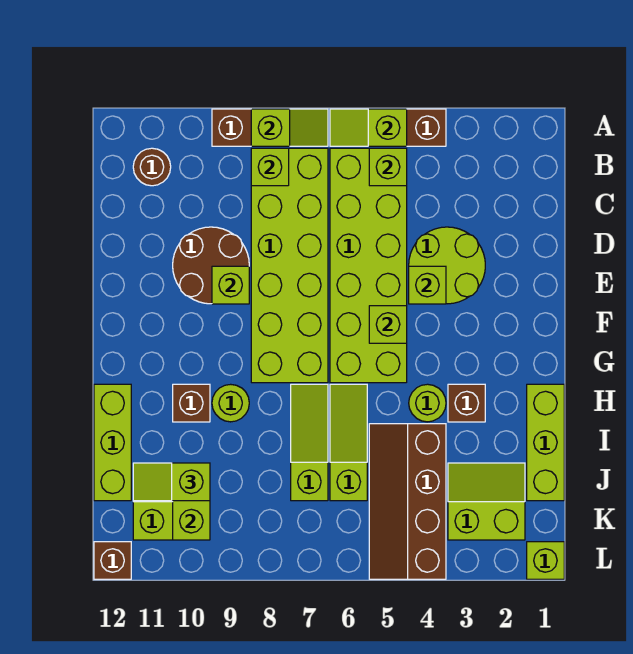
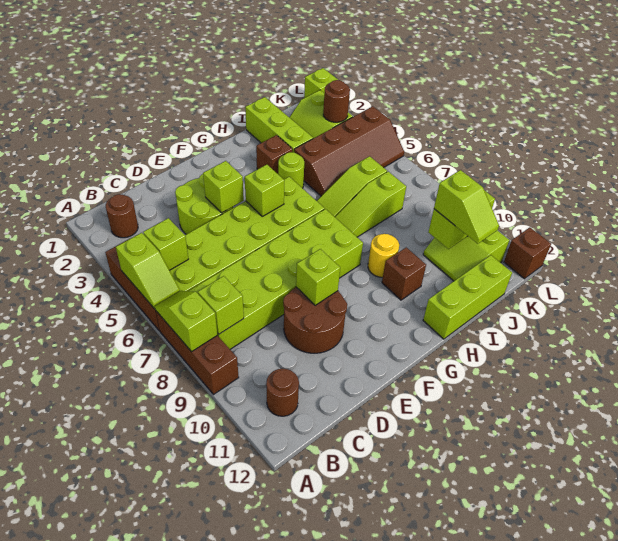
none -> brown round brick B2 level 1
lime brick H1:J1 level 1 -> lime brick I1:I3 level 1
lime round brick H9 level 1 -> yellow round brick H9 level 1
none -> brown round brick K3 level 2

